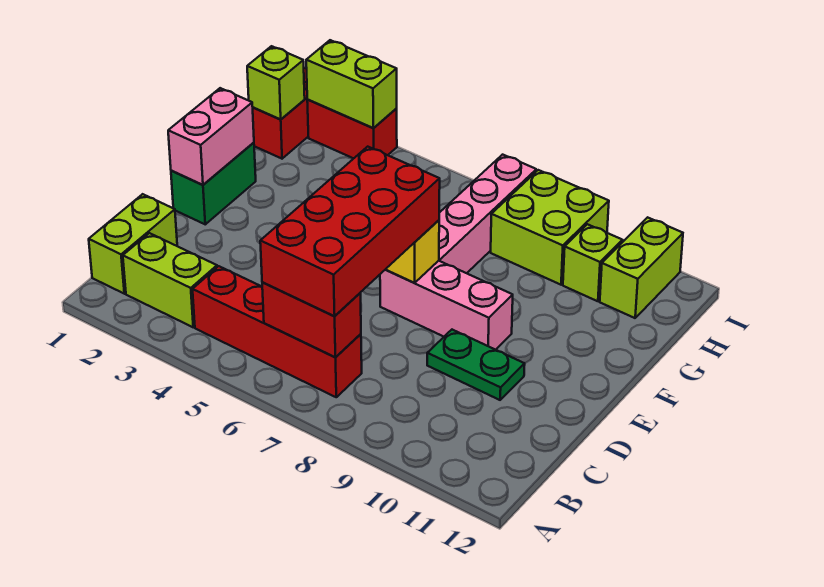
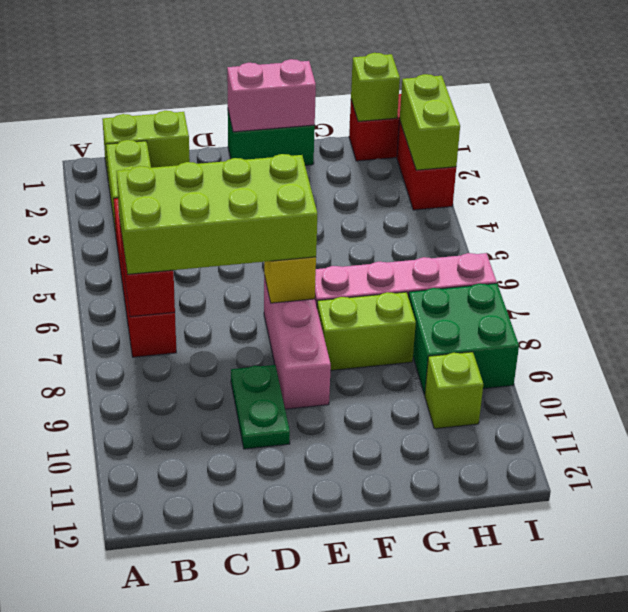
red brick B6:E7 level 3 -> lime brick B6:E7 level 3
lime brick H8:I9 level 1 -> green brick H8:I9 level 1
lime brick H11:I11 level 1 -> lime brick F8:G8 level 1

